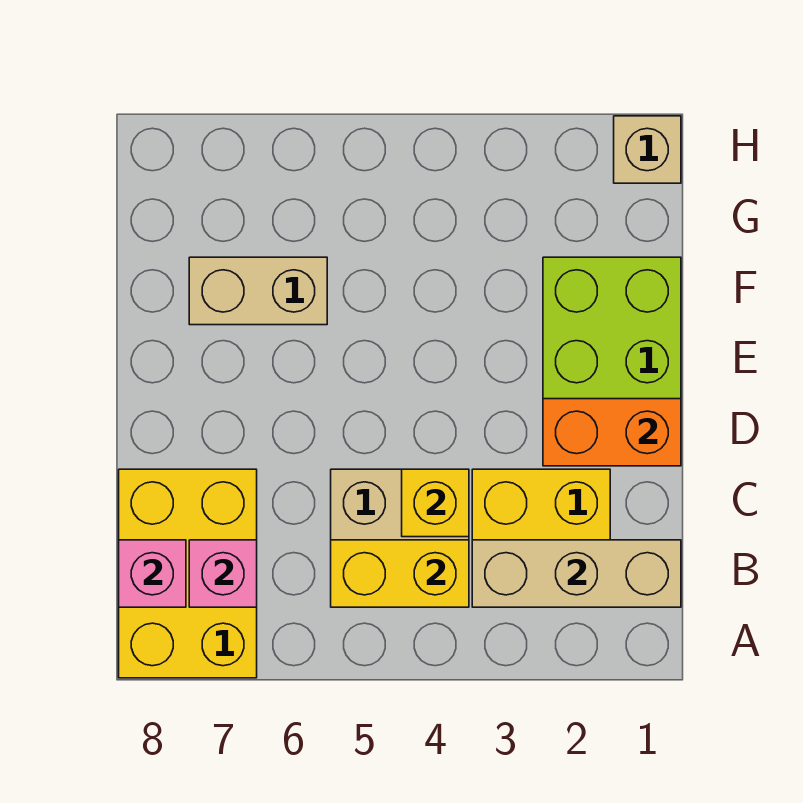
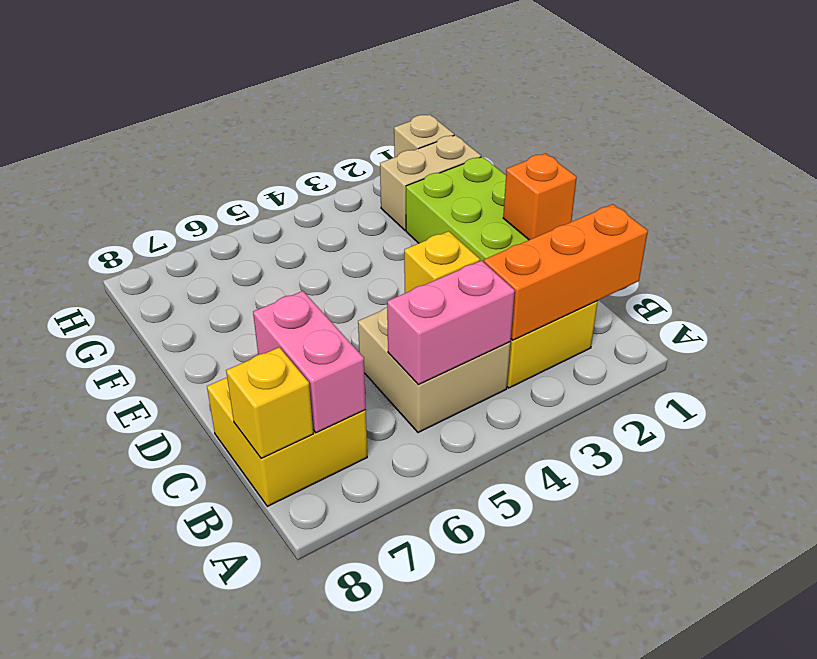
yellow brick A7:C8 level 1 -> yellow brick B7:C8 level 1
tan brick B1:B3 level 2 -> orange brick B1:B3 level 2
yellow brick B4:B5 level 2 -> pink brick B4:B5 level 2
pink brick B7 level 2 -> pink brick B7:C7 level 2
pink brick B8 level 2 -> yellow brick B8 level 2
orange brick D1:D2 level 2 -> orange brick D1 level 2
tan brick F6:F7 level 1 -> tan brick G1:G2 level 1

